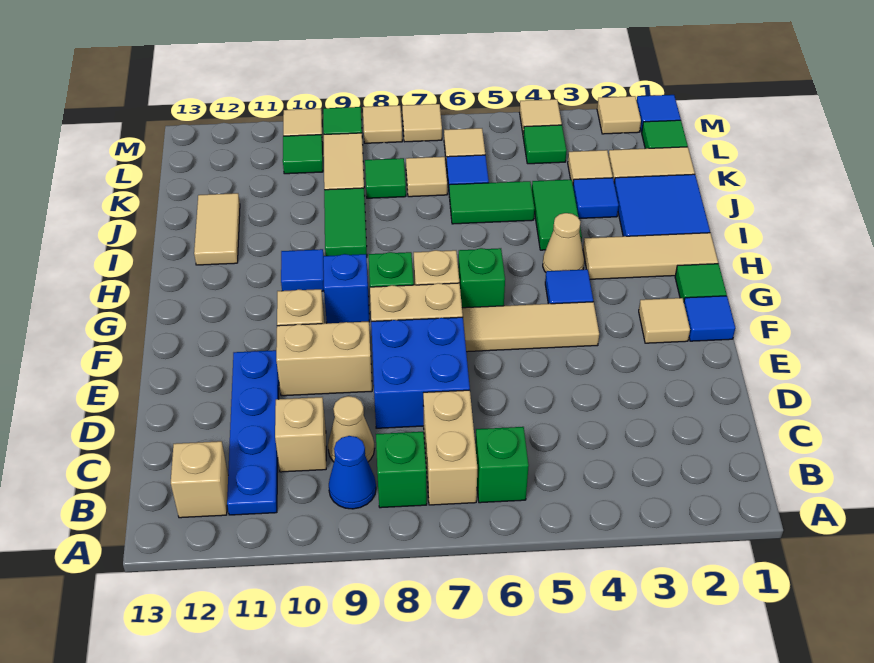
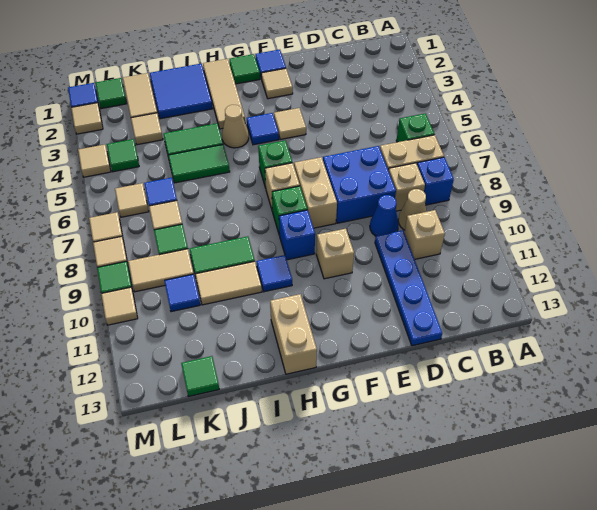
green brick B8 level 1 -> blue brick B8 level 1
blue cone B9 level 1 -> blue cone D9 level 1
blue plate B11:E11 level 1 -> blue plate D10:D13 level 1
tan brick B12 level 1 -> tan brick C8 level 1
tan brick E9:E10 level 1 -> tan brick H12:H13 level 1
tan tile F4:F6 level 1 -> tan tile F4 level 1
tan tile I12:J12 level 1 -> tan tile I10:J10 level 1
blue tile J3 level 1 -> blue tile K10 level 1
green tile J5:J6 level 1 -> green tile I5:J5 level 1
green tile L10 level 1 -> green tile K13 level 1

